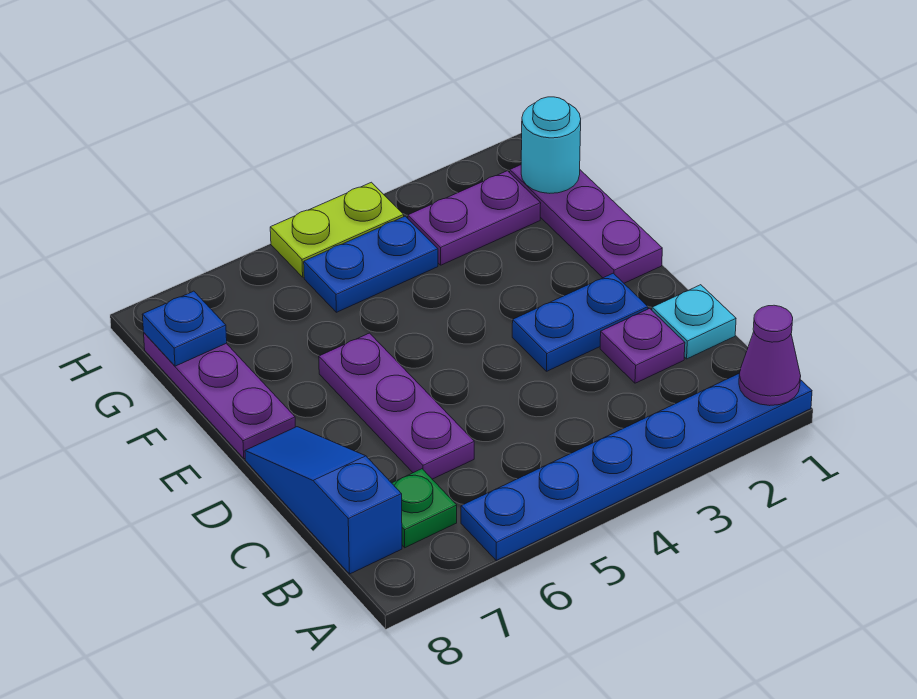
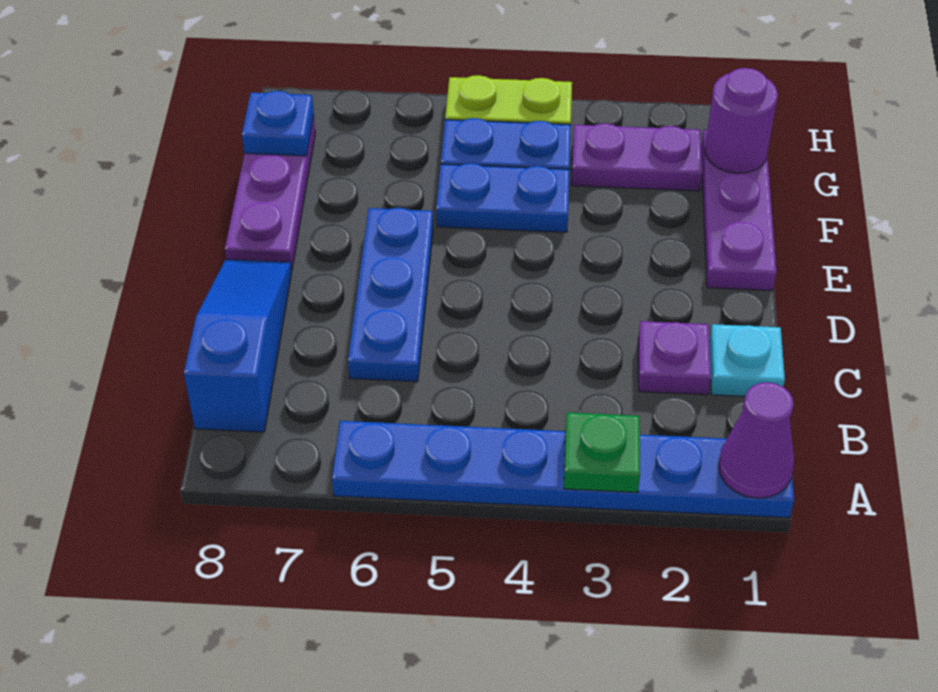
green plate B7 level 1 -> green plate A3 level 2
purple plate C6:E6 level 1 -> blue plate C6:E6 level 1
blue plate D2:D3 level 1 -> blue plate F4:F5 level 1
cyan round brick G1 level 2 -> purple round brick G1 level 2

